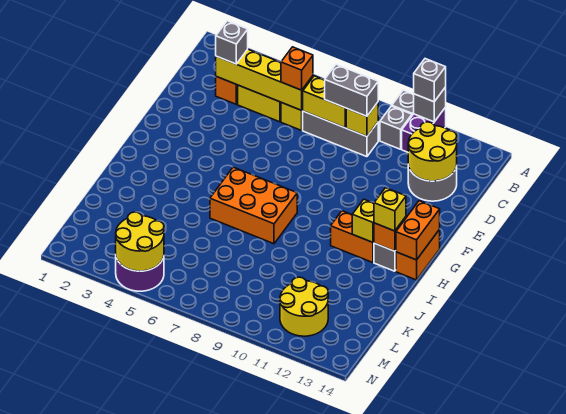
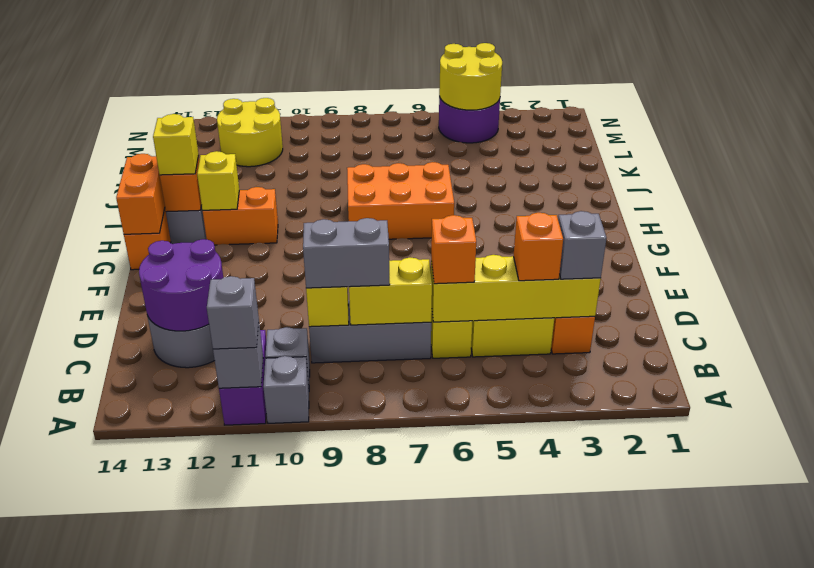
none -> orange brick C4 level 3
yellow round brick C12:D13 level 2 -> purple round brick C12:D13 level 2

